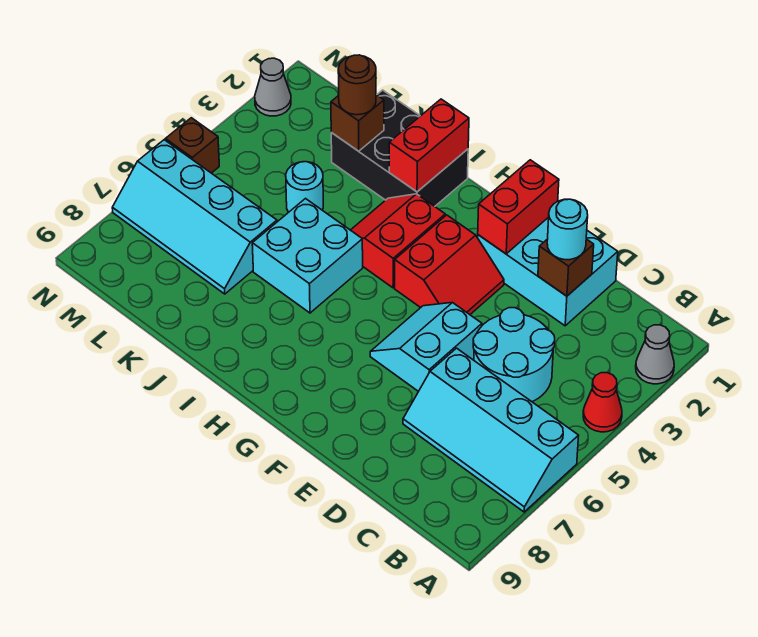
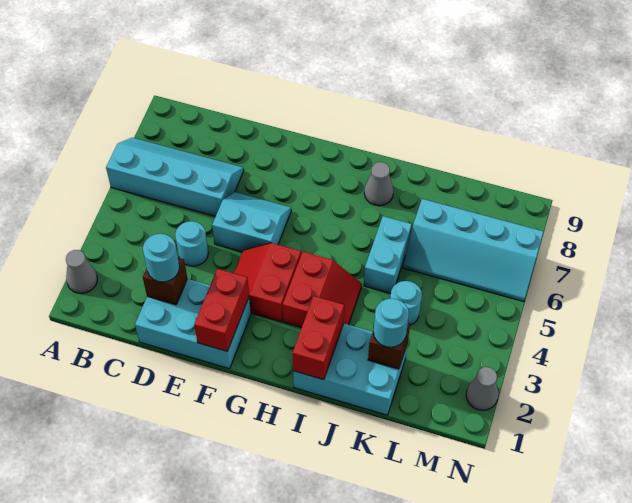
red cone A4 level 1 -> none
cyan round brick C4:D5 level 1 -> cyan round brick D4 level 1
cyan slope E5:F6 level 1 top E -> cyan slope E5:F6 level 1 top 5
black brick I1:K2 level 1 -> cyan brick I1:K2 level 1
cyan brick I5:J6 level 1 -> cyan brick J5:J6 level 1
none -> grey cone I8 level 1
brown round brick K2 level 3 -> cyan round brick K2 level 3
cyan slope K6:N7 level 1 top 6 -> cyan slope K6:N7 level 1 top 7
brown brick N5 level 1 -> none

